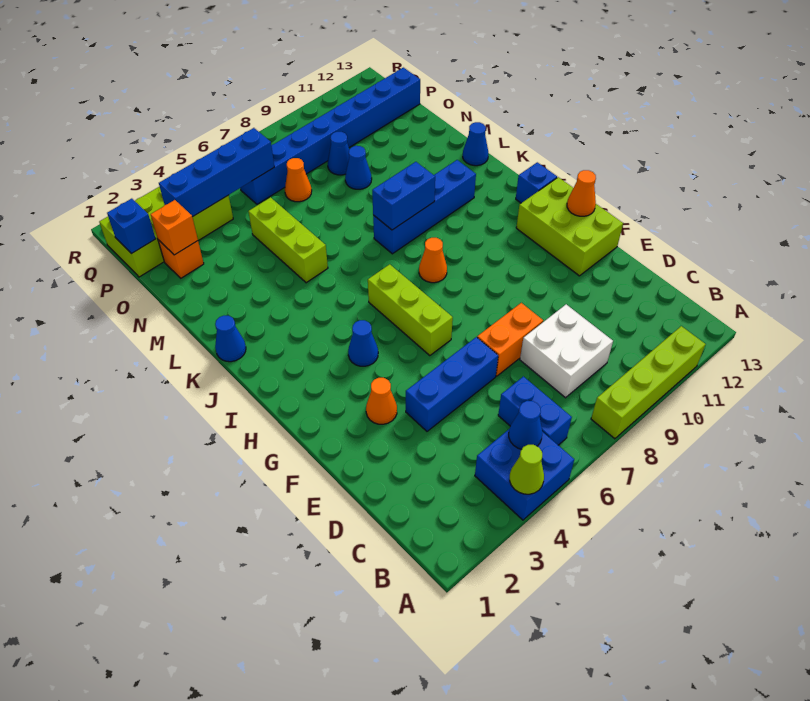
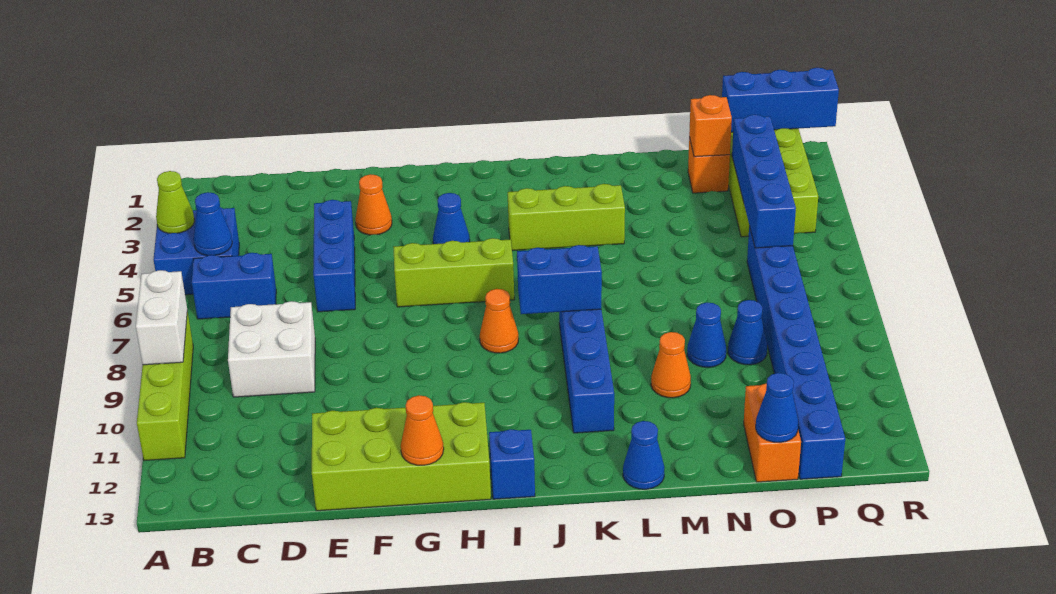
none -> white brick A8:A9 level 2
orange brick E7:E8 level 1 -> orange brick O12:O13 level 1
lime brick F12:H13 level 1 -> lime brick E12:H13 level 1
blue cone K1 level 1 -> blue cone O13 level 2
blue brick K8:K9 level 2 -> blue brick J8:K8 level 2
lime brick L5:N5 level 1 -> lime brick J4:L4 level 1
orange cone O7 level 1 -> orange cone M10 level 1
blue brick P1 level 2 -> blue brick P1:R1 level 2

